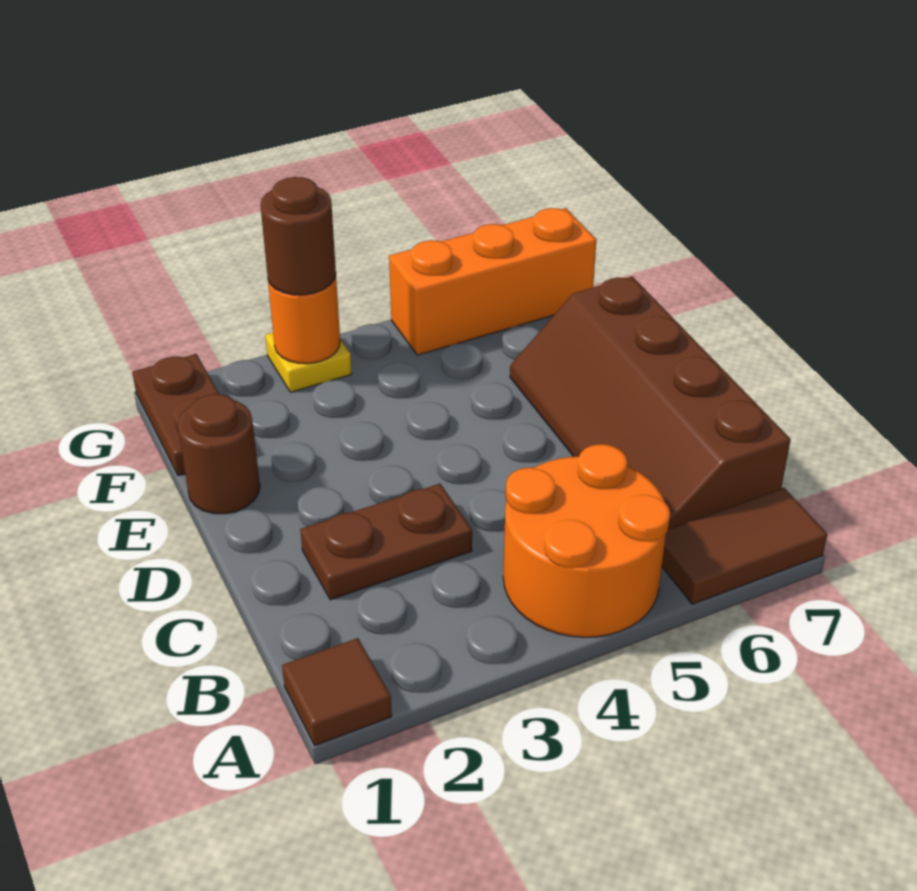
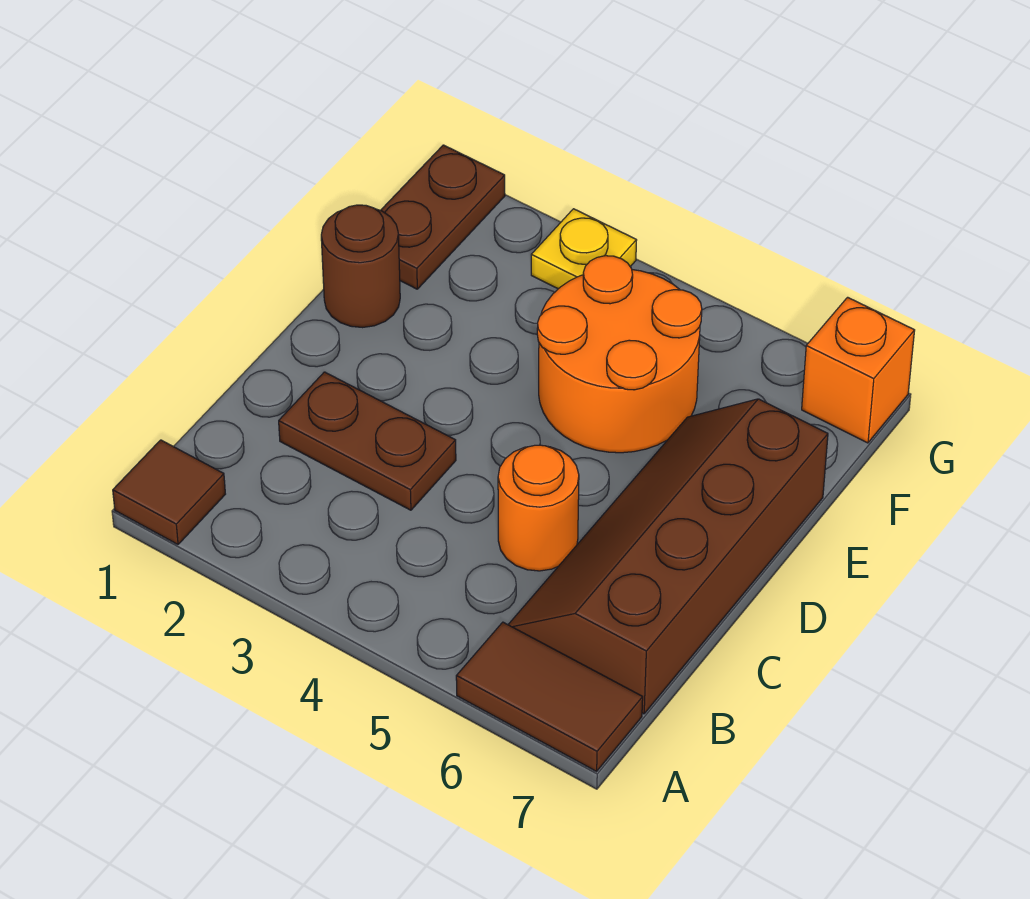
orange round brick A4:B5 level 1 -> orange round brick E4:F5 level 1
orange round brick G3 level 2 -> orange round brick C5 level 1
brown round brick G3 level 3 -> none
orange brick G5:G7 level 1 -> orange brick G7 level 1

